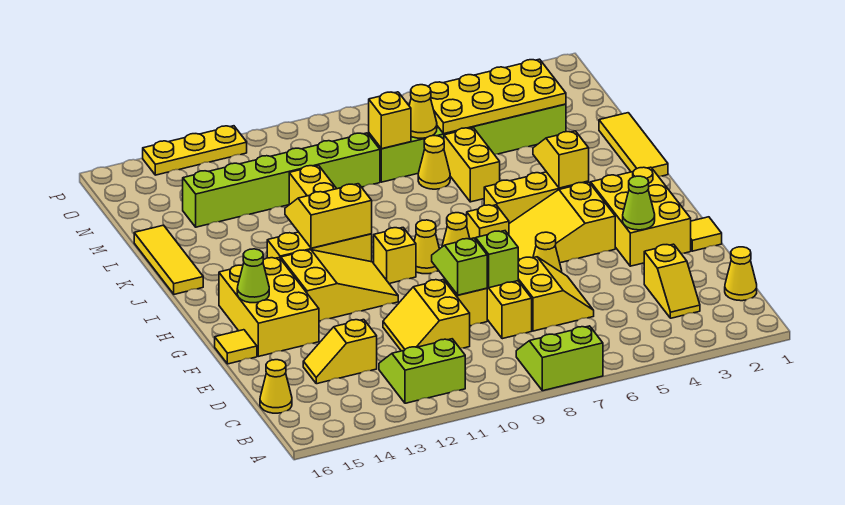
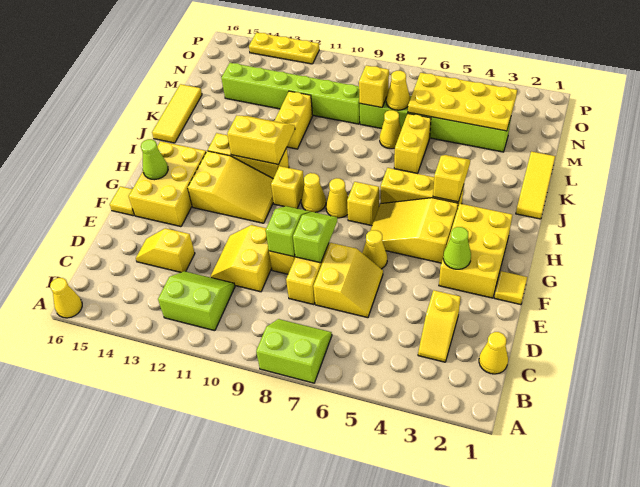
yellow cone C16 level 1 -> yellow cone A16 level 1

